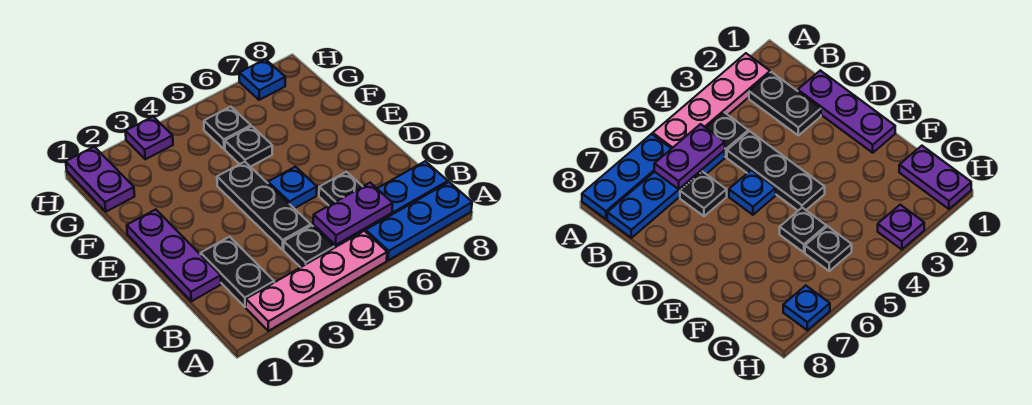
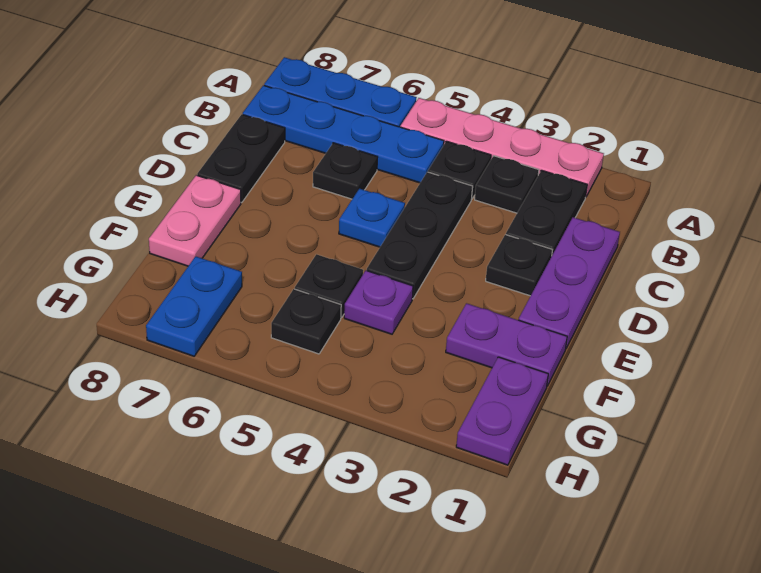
none -> black plate B3 level 1
purple plate B5:B6 level 2 -> purple plate F1:F2 level 1
none -> black plate C8:D8 level 1
none -> black plate D2 level 1
none -> pink plate E8:F8 level 1
purple plate H3 level 1 -> purple plate F4 level 1
blue plate H7 level 1 -> blue plate G7:H7 level 1

